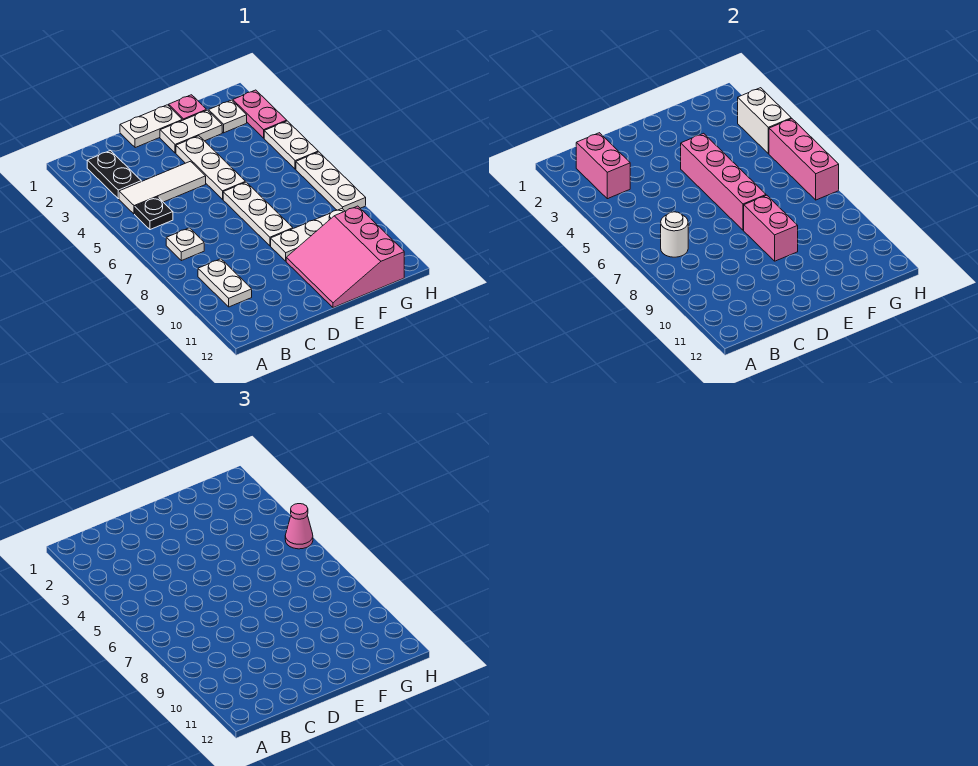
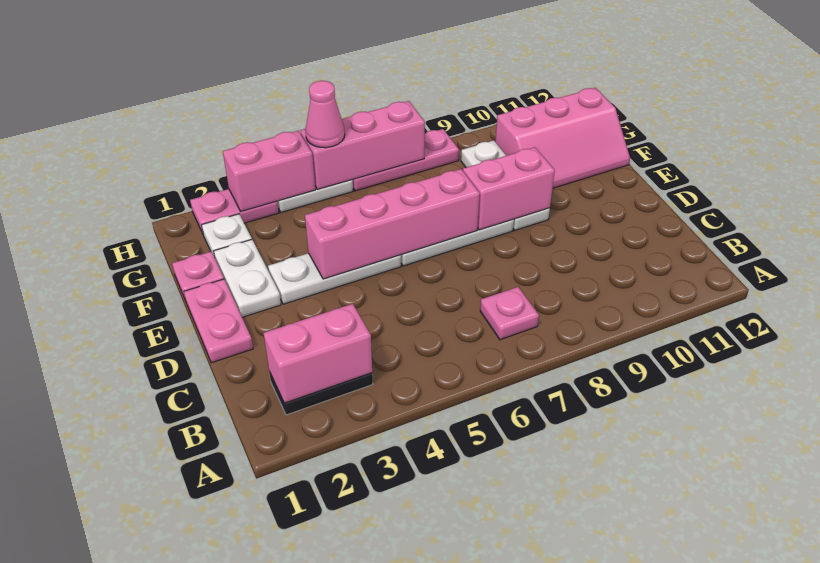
white tile B4:D4 level 1 -> none
black plate B5 level 1 -> none
white plate B7 level 1 -> pink plate B7 level 1
white round brick B7 level 2 -> none
white plate B9:B10 level 1 -> none
white plate D1:E1 level 1 -> pink plate D1:E1 level 1
pink slope E10:G12 level 1 top G -> pink slope F10:G12 level 1 top G
white brick H3:H4 level 2 -> pink brick H3:H4 level 2
white plate H6:H8 level 1 -> pink plate H6:H8 level 1

